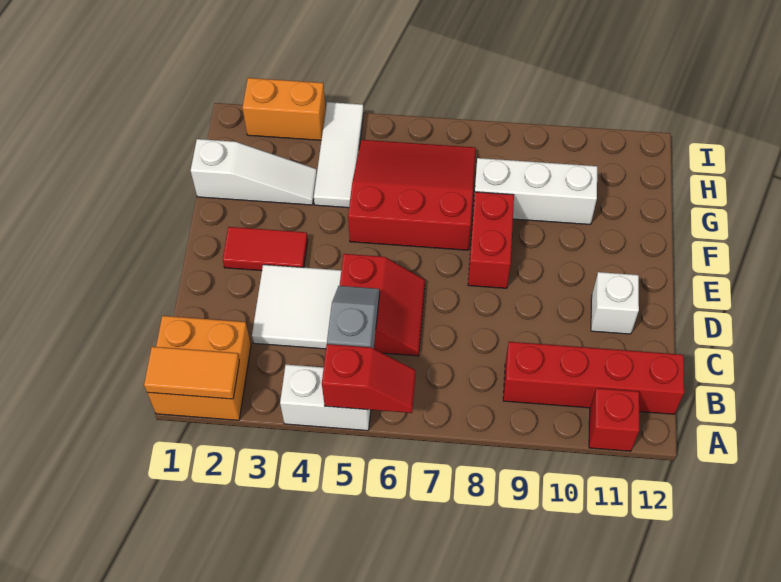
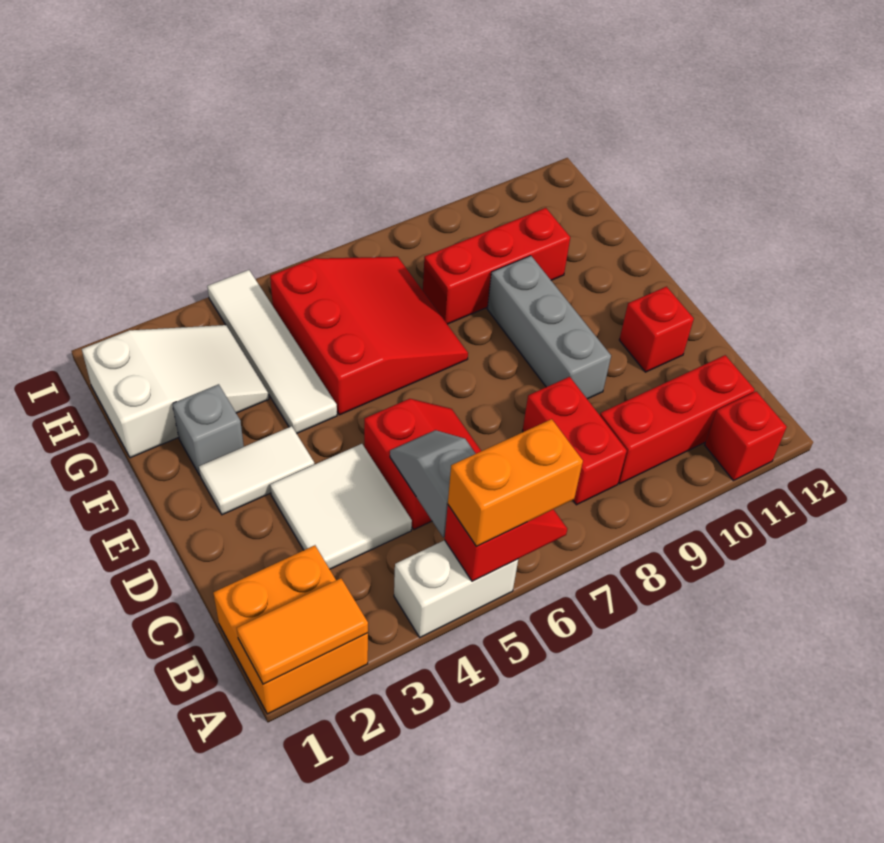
red brick B9:B12 level 1 -> red brick B9:B11 level 1
none -> grey brick D9:F9 level 1
white brick D11 level 1 -> red brick D11 level 1
red tile E2:E3 level 1 -> white tile E2:E3 level 1
red brick E8:F8 level 1 -> red brick B8:C8 level 1
none -> grey brick F2 level 1
red slope F5:H7 level 1 top F -> red slope F5:H7 level 1 top 5
white slope G1:G3 level 1 top 1 -> white slope G1:H3 level 1 top 1
white tile G4:I4 level 1 -> white tile F4:I4 level 1
white brick G8:G10 level 1 -> red brick G8:G10 level 1
orange brick I2:I3 level 1 -> orange brick A5:A6 level 3

